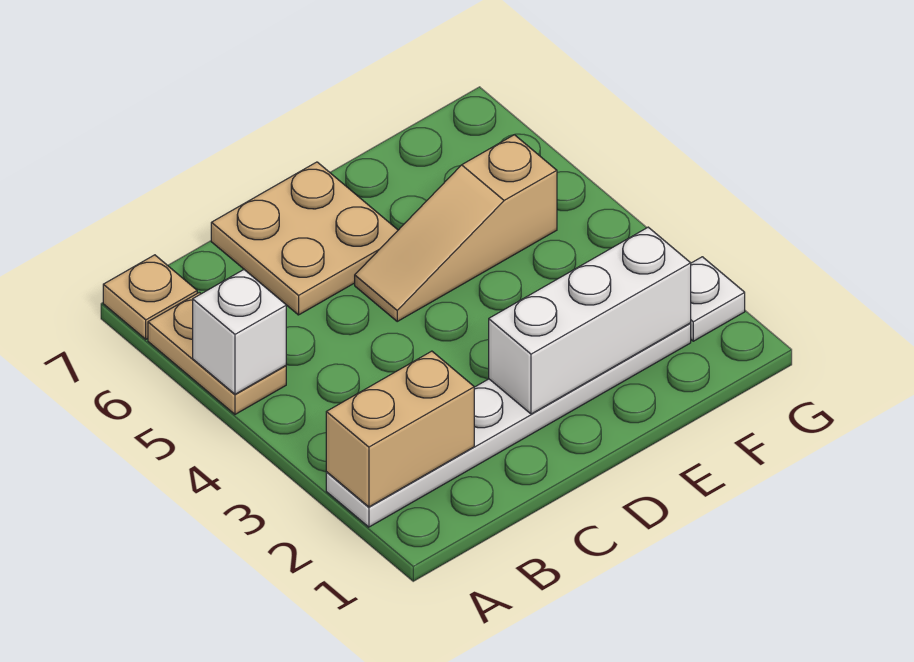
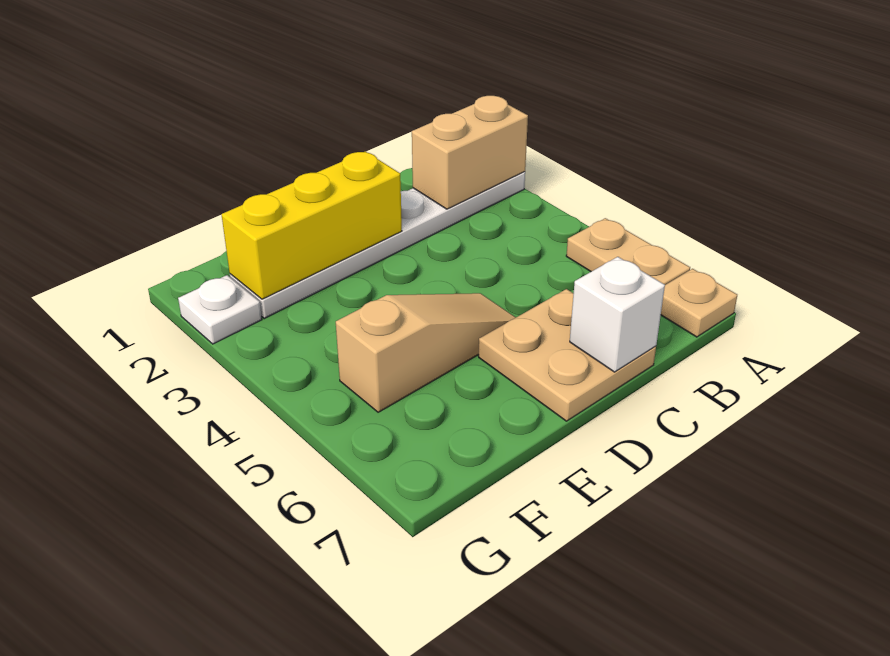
white brick A5 level 2 -> white brick C7 level 2
white brick D2:F2 level 2 -> yellow brick D2:F2 level 2

